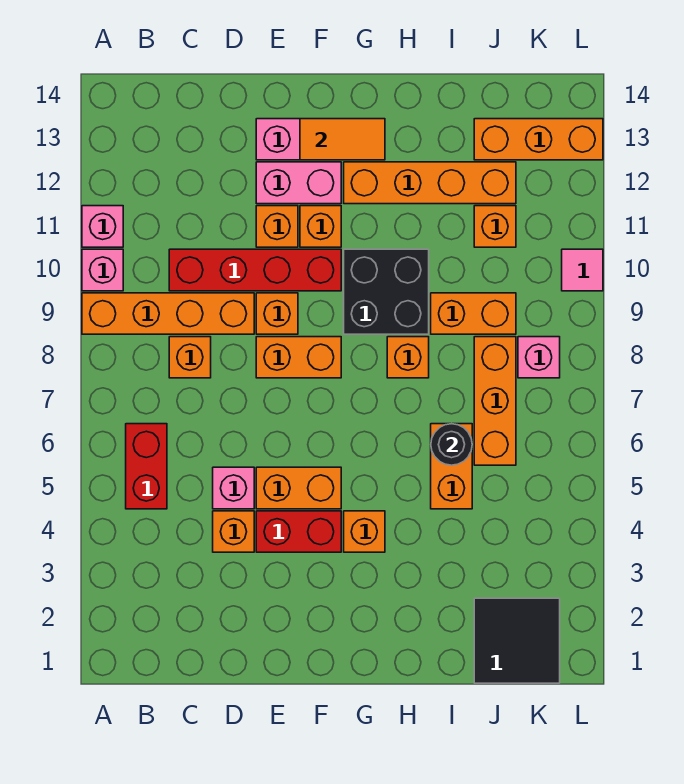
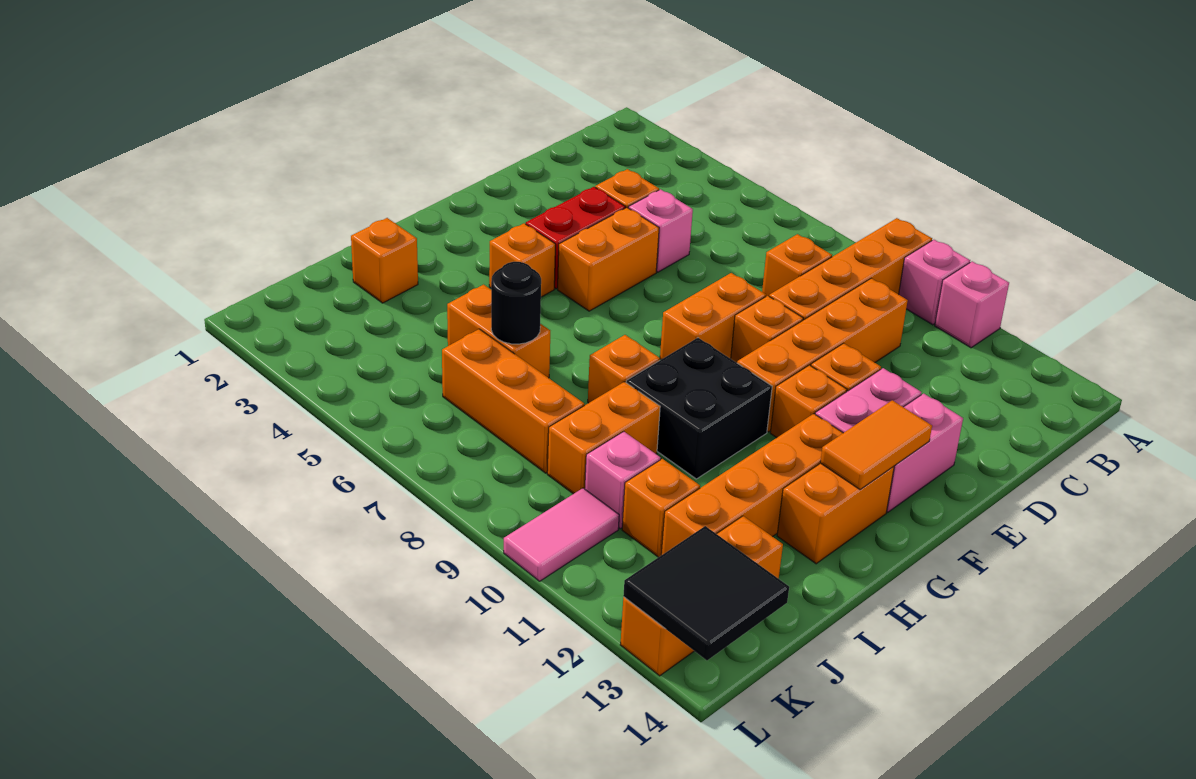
red brick B5:B6 level 1 -> none
red brick C10:F10 level 1 -> orange brick C10:F10 level 1
none -> orange brick G13:H13 level 1
none -> orange brick I2 level 1
black tile J1:K2 level 1 -> black tile K13:L14 level 2
pink brick K8 level 1 -> pink brick J10 level 1
pink tile L10 level 1 -> pink tile K10:L10 level 1

